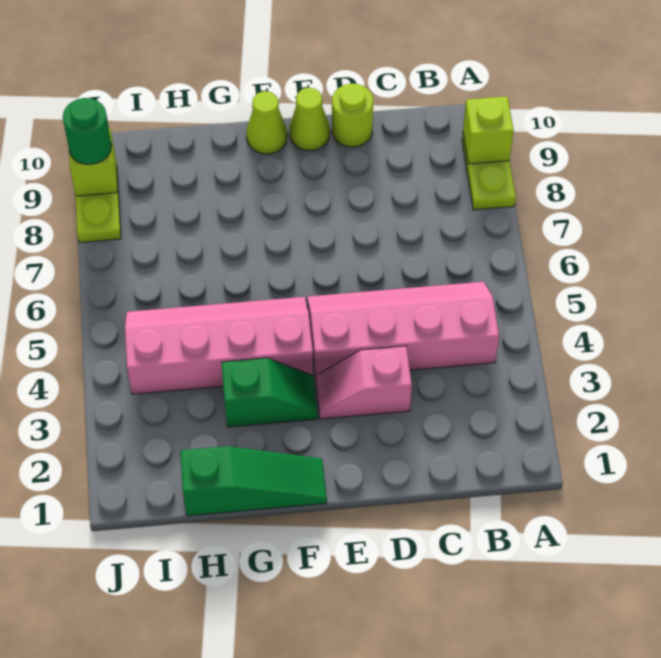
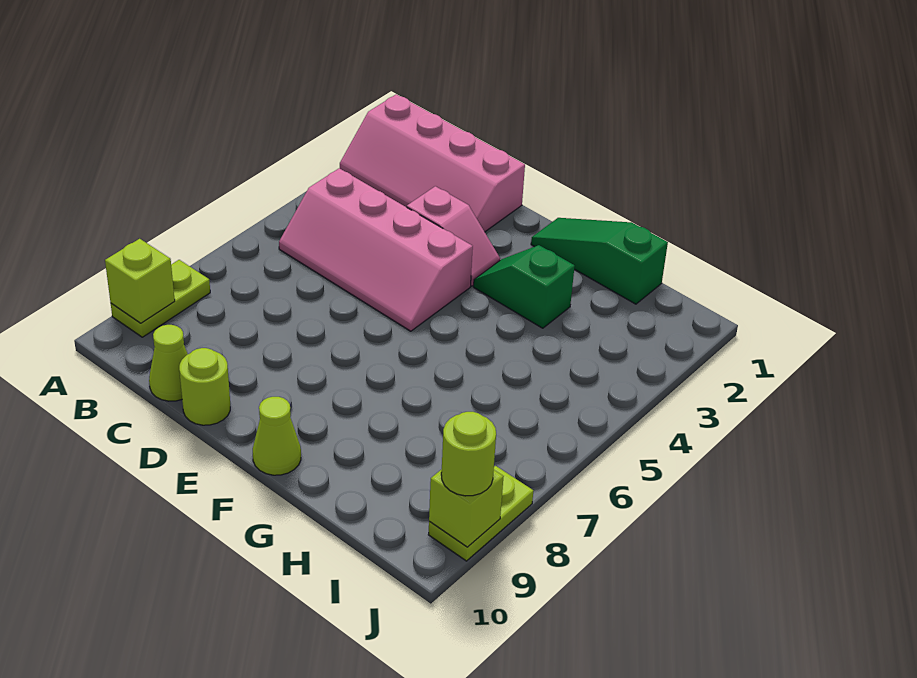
lime cone E10 level 1 -> lime cone C10 level 1
pink slope F4:I5 level 1 top 4 -> pink slope A1:D2 level 1 top 1
green round brick J9 level 3 -> lime round brick J9 level 3

